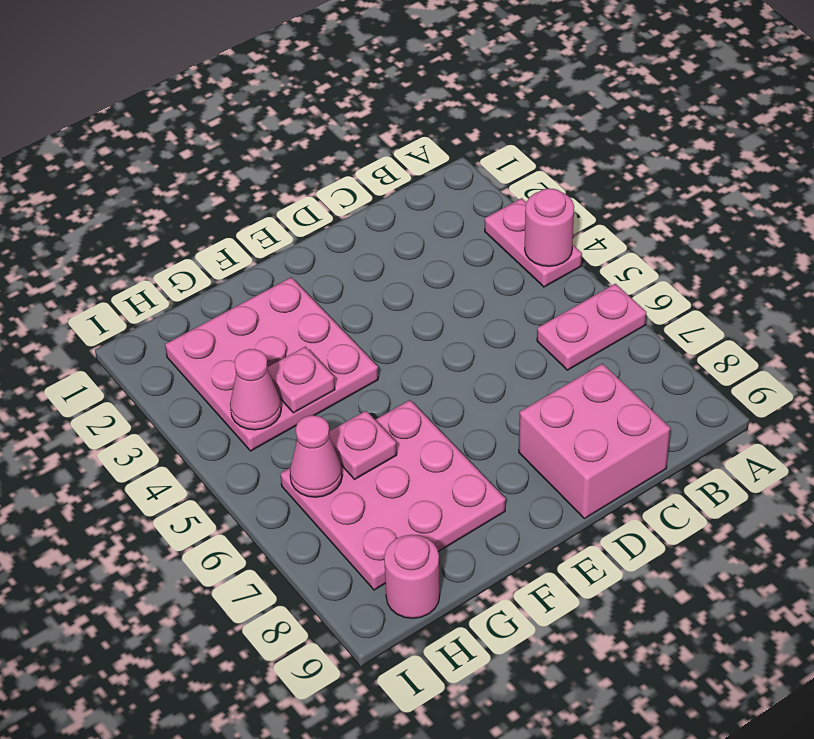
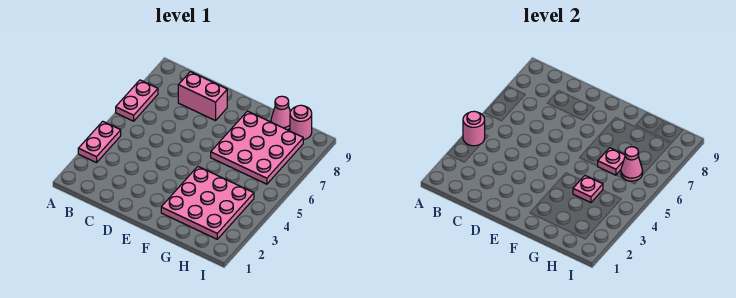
pink plate A6:B6 level 1 -> pink plate A6:A7 level 1
pink brick C8:D9 level 1 -> pink brick C8:D8 level 1
pink cone H4 level 2 -> pink cone G9 level 1

